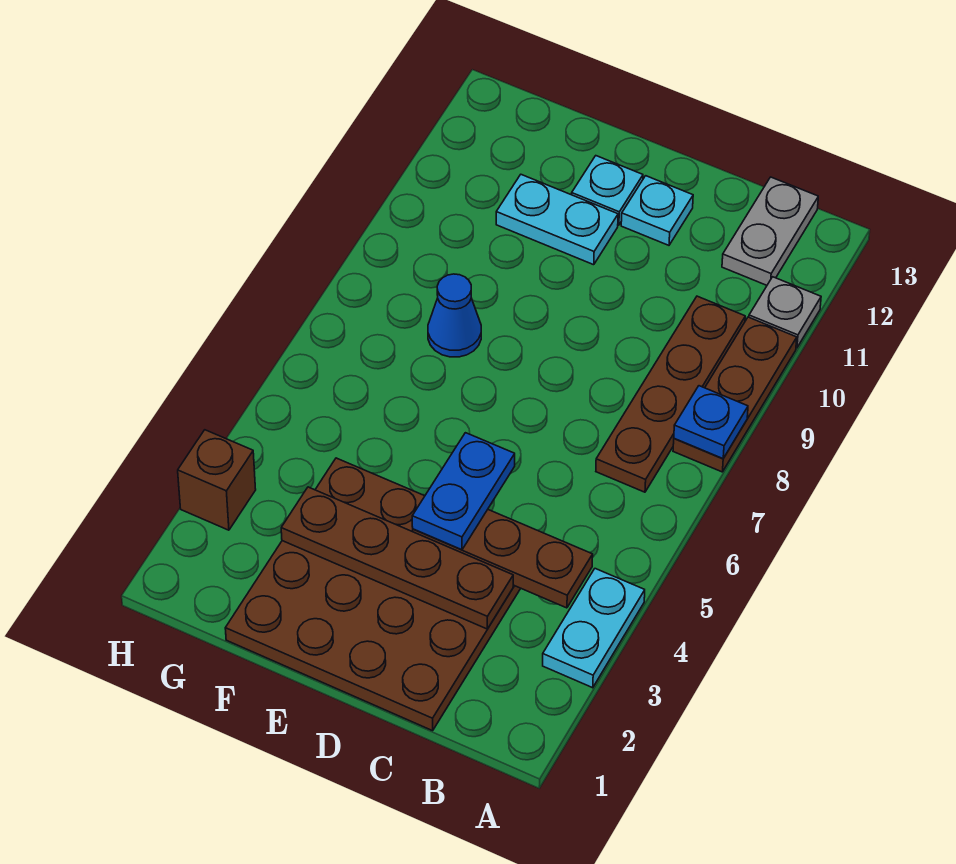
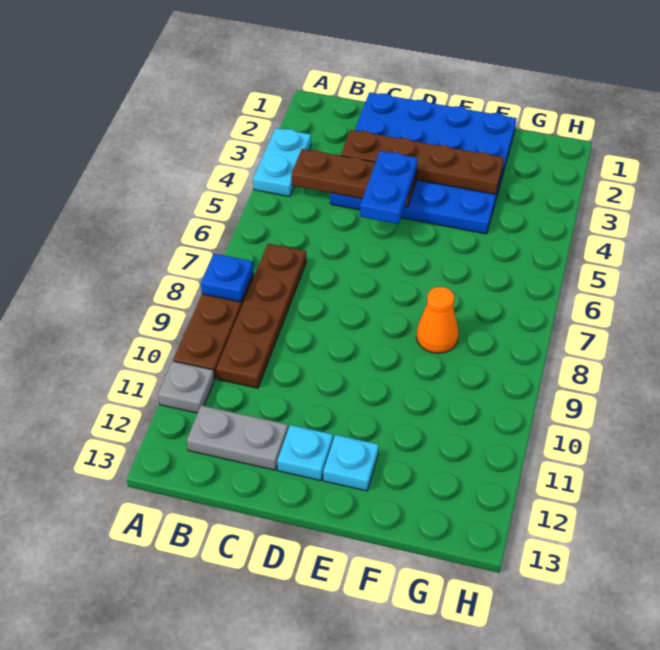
grey plate B12:B13 level 1 -> grey plate B12:C12 level 1
brown plate C1:F4 level 1 -> blue plate C1:F4 level 1
cyan plate E11:F11 level 1 -> none
blue cone F8 level 1 -> orange cone F8 level 1
brown brick H3 level 1 -> none

